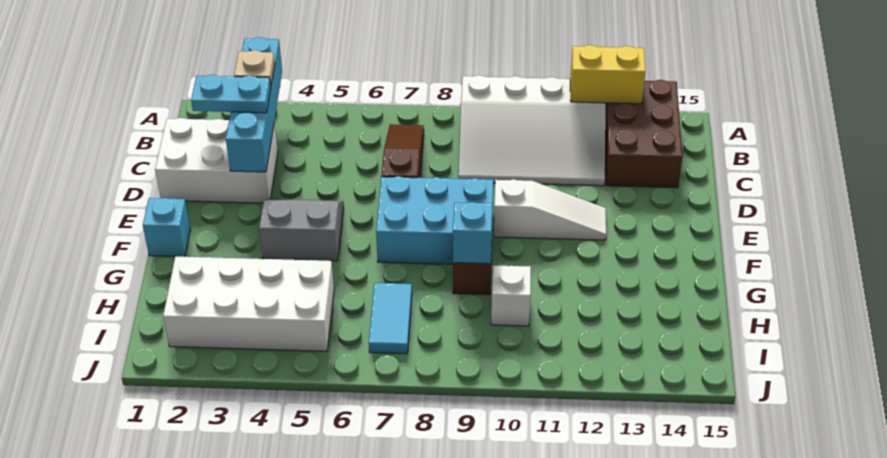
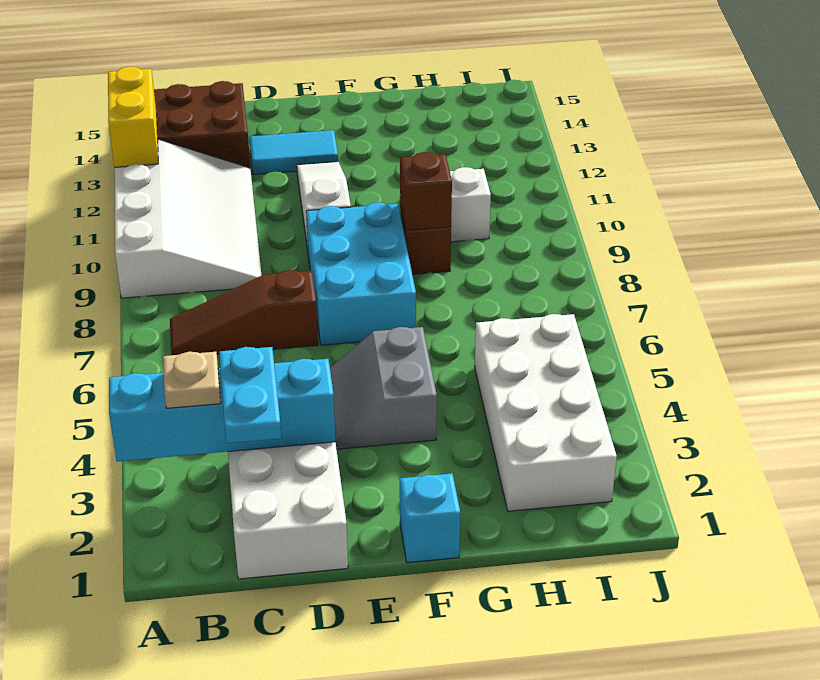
cyan brick G9 level 2 -> brown brick G9 level 2
cyan tile H7:I7 level 1 -> cyan tile D13:E13 level 1

